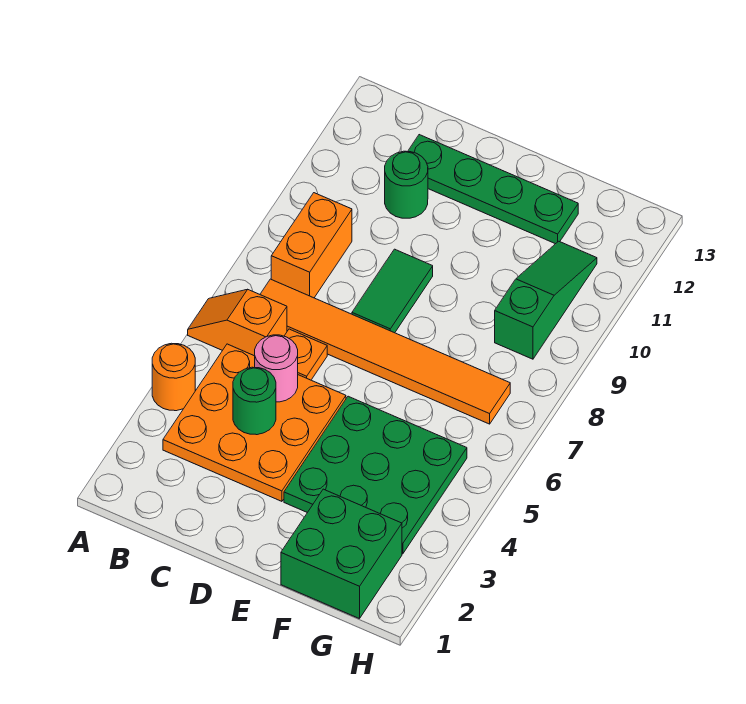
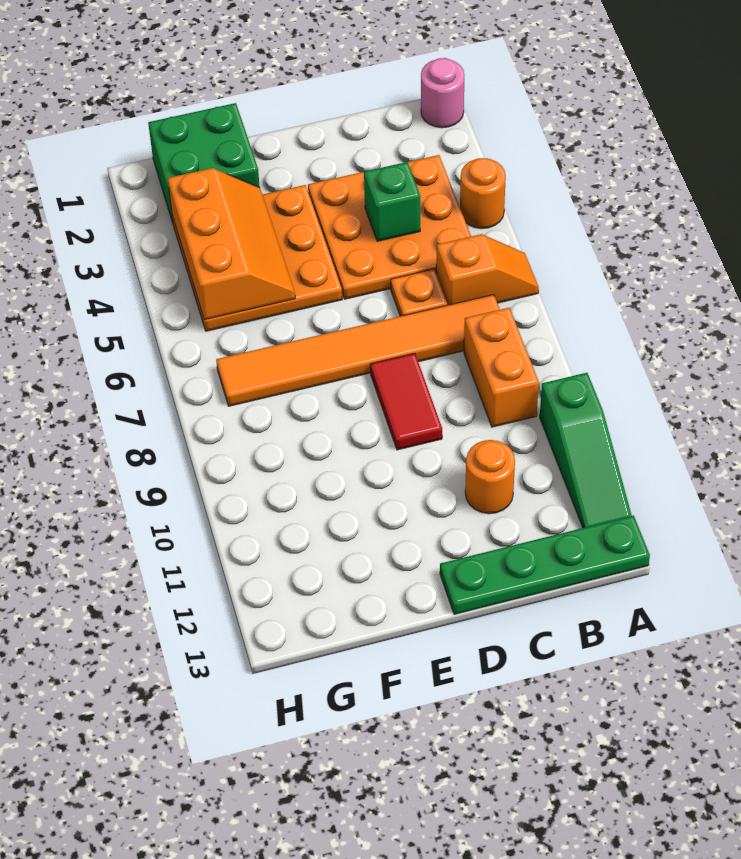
green round brick C4 level 2 -> green brick C4 level 2
pink round brick C5 level 2 -> pink round brick A1 level 1
green round brick C11 level 1 -> orange round brick C11 level 1
green plate C12:F12 level 1 -> green plate A13:D13 level 1
green tile D8:D9 level 1 -> red tile D8:D9 level 1
green plate E3:G5 level 1 -> orange plate E3:G5 level 1
none -> orange slope F3:G5 level 2 top G
green slope G9:G11 level 1 top 9 -> green slope A10:A12 level 1 top 10

